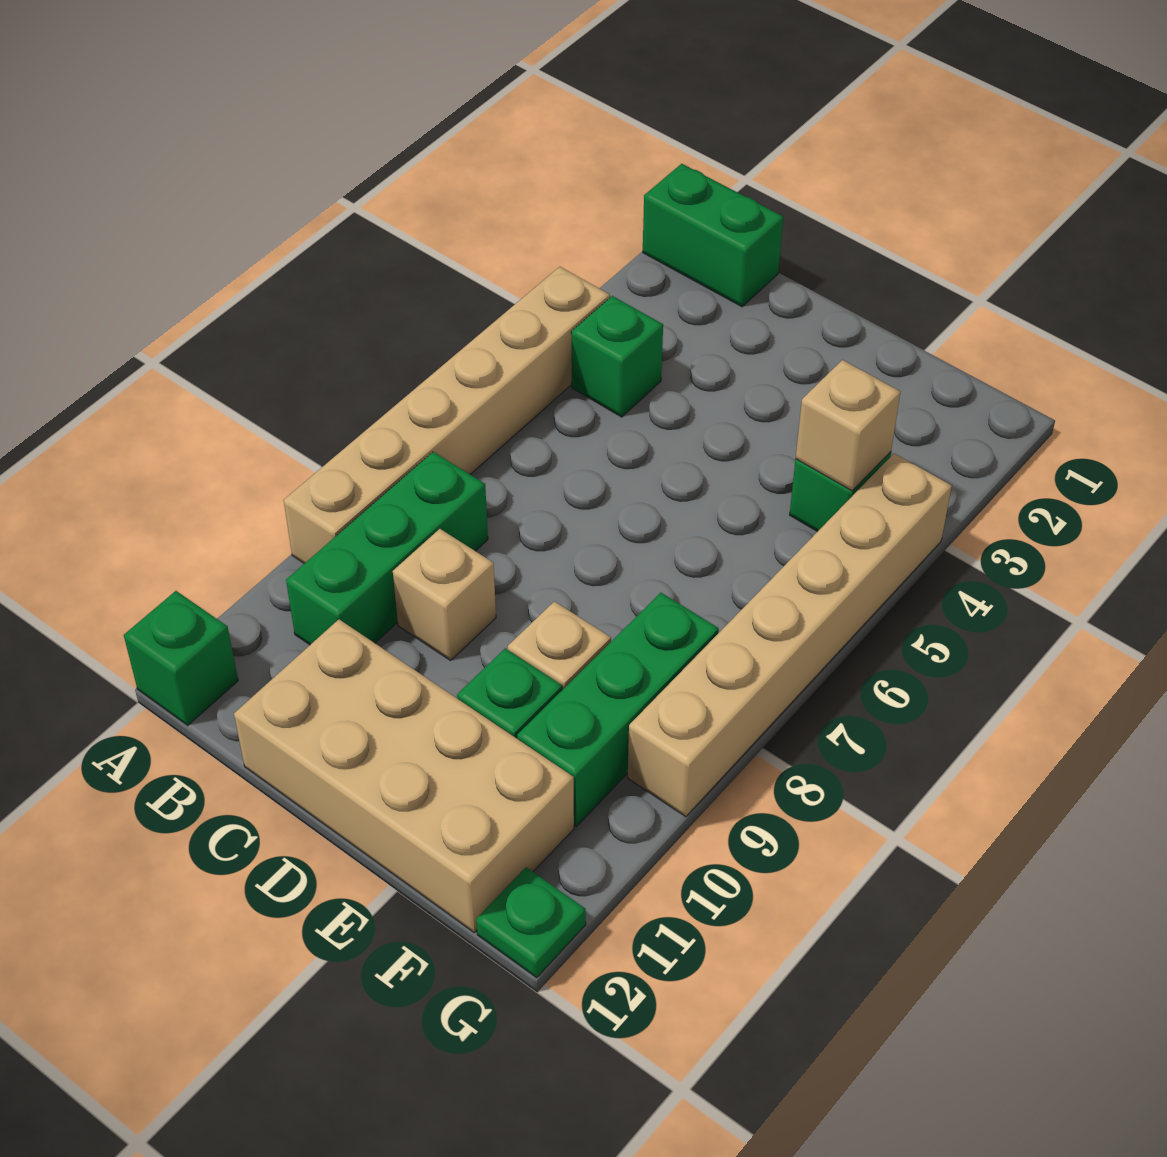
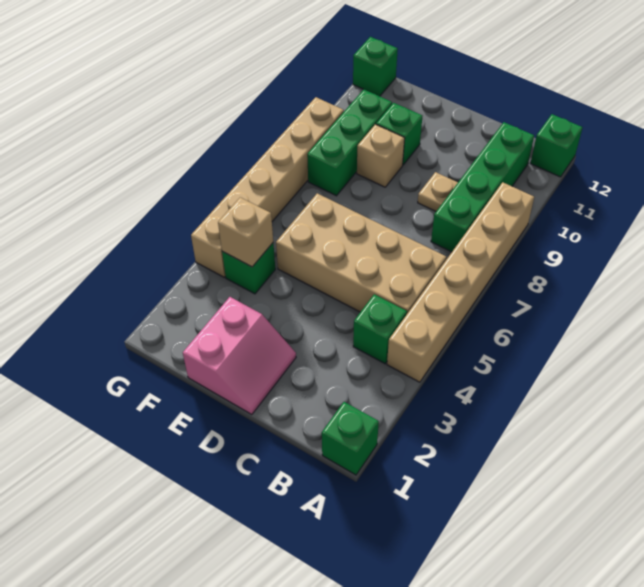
green brick A1:B1 level 1 -> green brick A1 level 1
green brick B8:B10 level 1 -> green brick B8:B11 level 1
tan brick C9 level 1 -> tan plate C9 level 1
tan brick C11:F12 level 1 -> tan brick B5:E6 level 1
none -> pink slope D1:E2 level 1 top E
green plate G12 level 1 -> green brick G12 level 1

